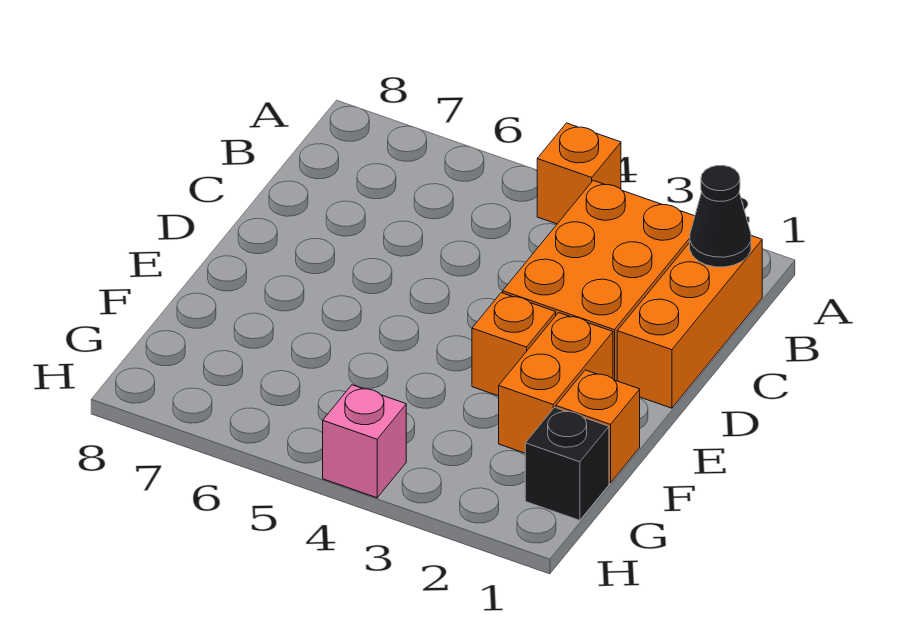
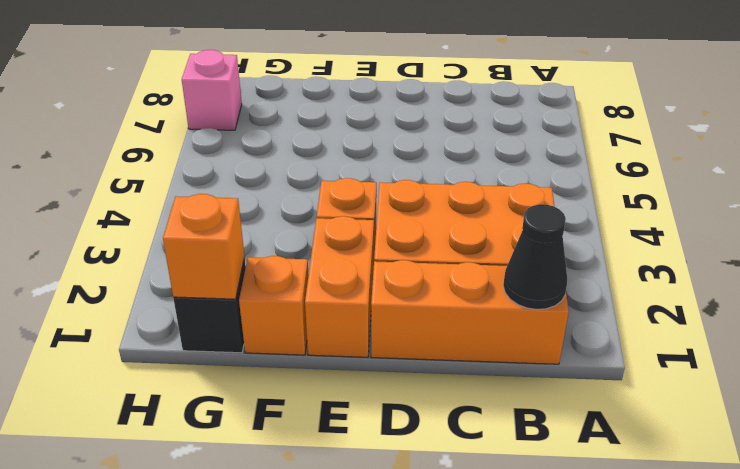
orange brick A4 level 1 -> orange brick G1 level 2
orange brick E2:F2 level 1 -> orange brick E1:E2 level 1
pink brick H4 level 1 -> pink brick H7 level 1

